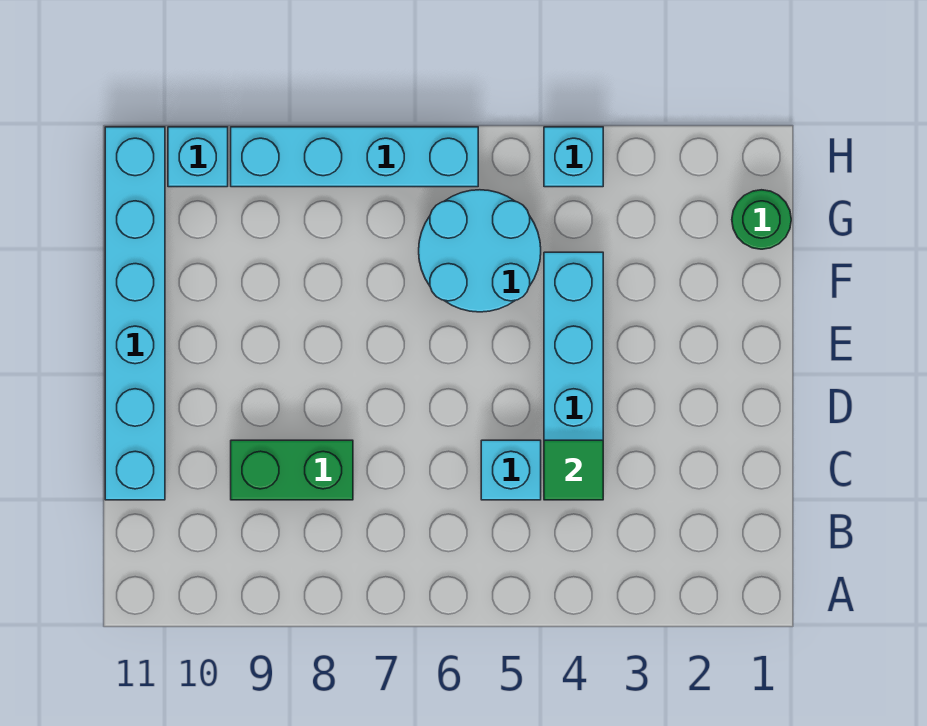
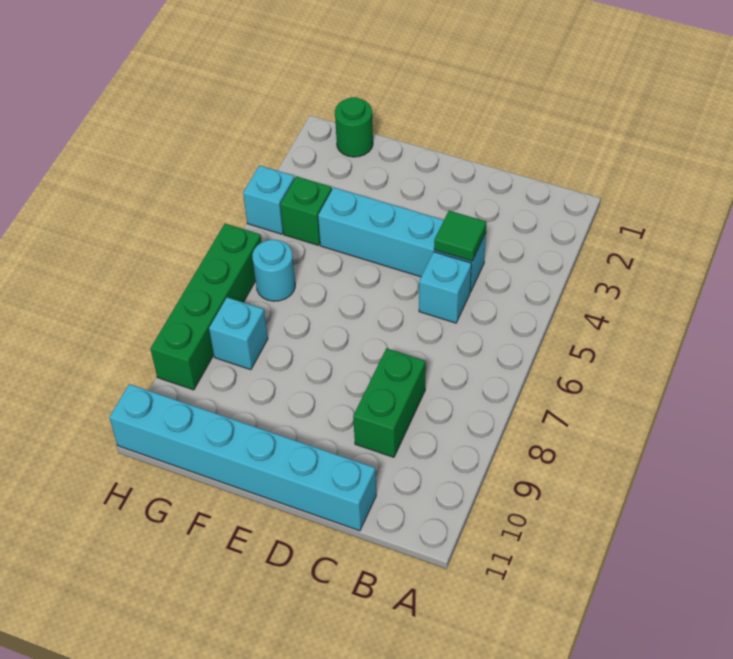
cyan round brick F5:G6 level 1 -> cyan round brick G6 level 1
none -> green brick G4 level 1
cyan brick H6:H9 level 1 -> green brick H6:H9 level 1
cyan brick H10 level 1 -> cyan brick G8 level 1

